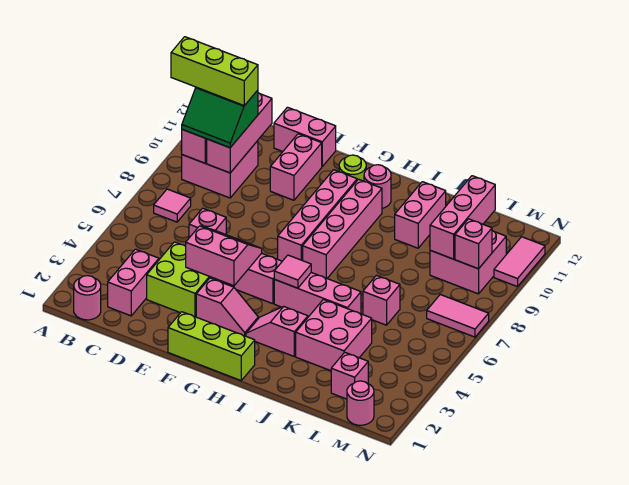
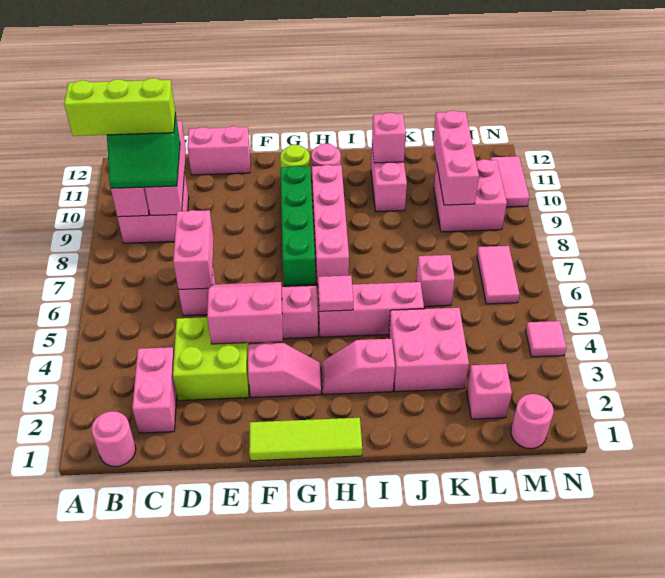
pink tile B7 level 1 -> pink tile N4 level 1
pink brick E10:E11 level 1 -> pink brick D6:D7 level 2
lime brick F1:H1 level 1 -> lime tile F1:H1 level 1
pink brick G7:G10 level 1 -> green brick G7:G10 level 1
pink tile M7:N7 level 1 -> pink tile M6:M7 level 1
pink brick M9 level 2 -> pink brick J11 level 2

